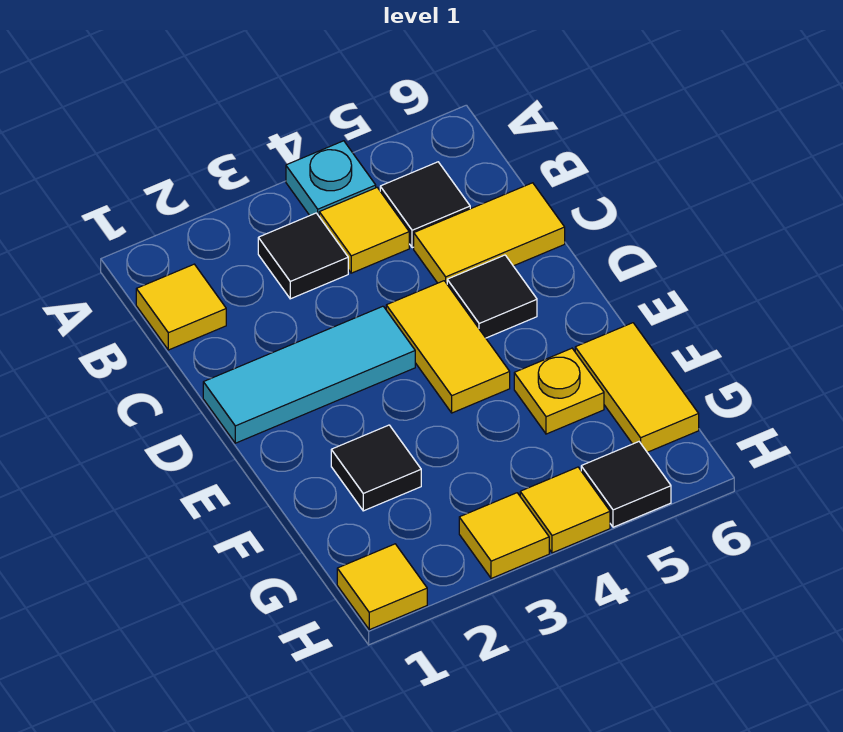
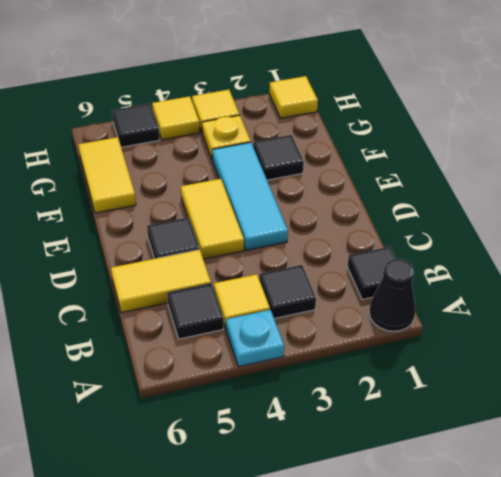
none -> black cone A1 level 1
yellow tile B1 level 1 -> black tile B1 level 1
cyan tile D1:D3 level 1 -> cyan tile D3:F3 level 1
yellow plate F5 level 1 -> yellow plate G3 level 1

